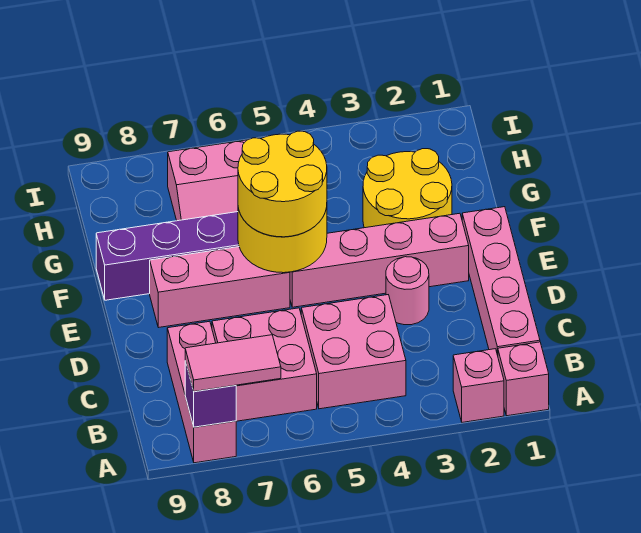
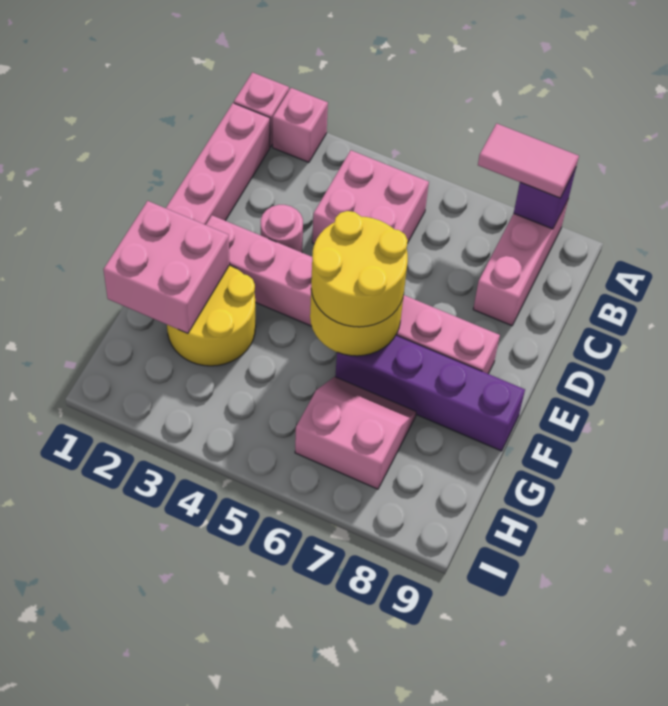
pink brick B6:C7 level 1 -> pink brick F1:G2 level 2

